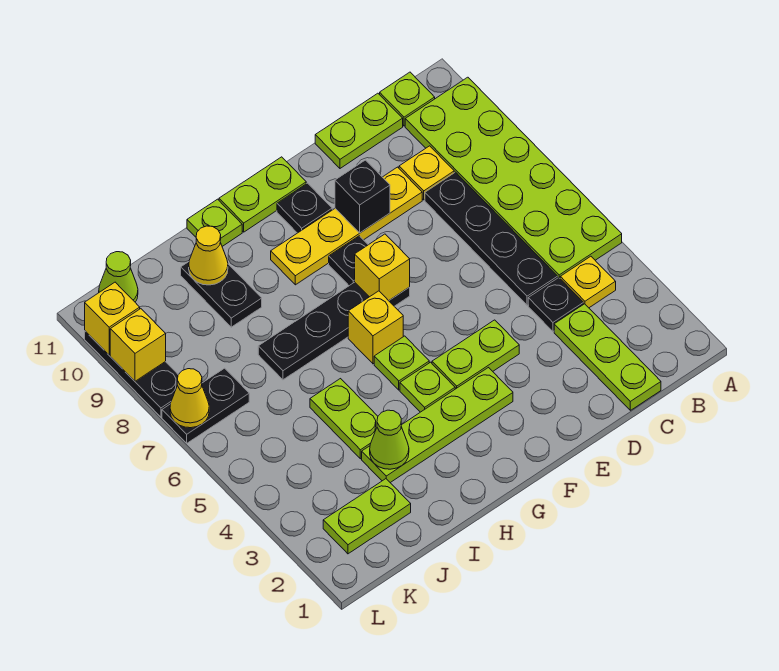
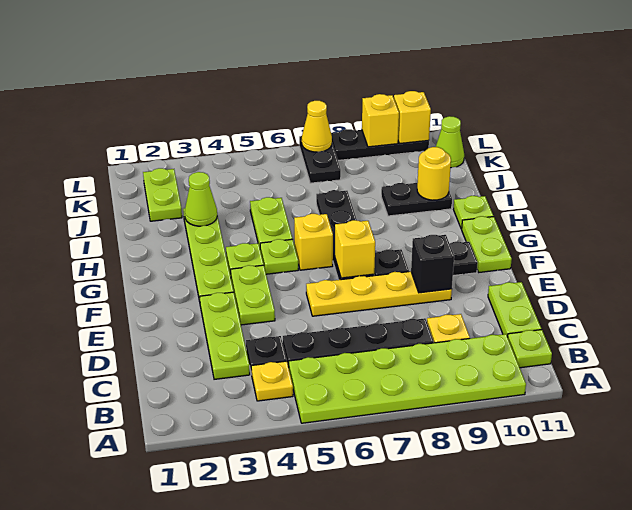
lime plate C1:C3 level 1 -> lime plate C3:E3 level 1
yellow plate D9:G9 level 1 -> yellow plate E6:E9 level 1
lime plate I4:I5 level 1 -> lime plate H5:I5 level 1
yellow cone I10 level 2 -> yellow round brick I10 level 2

